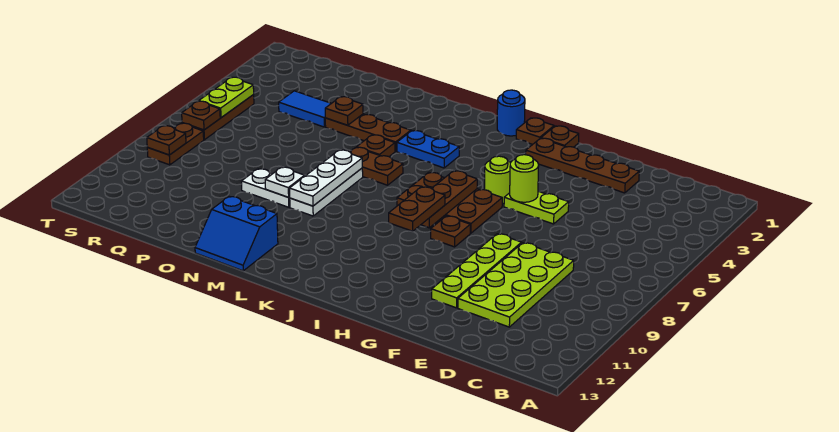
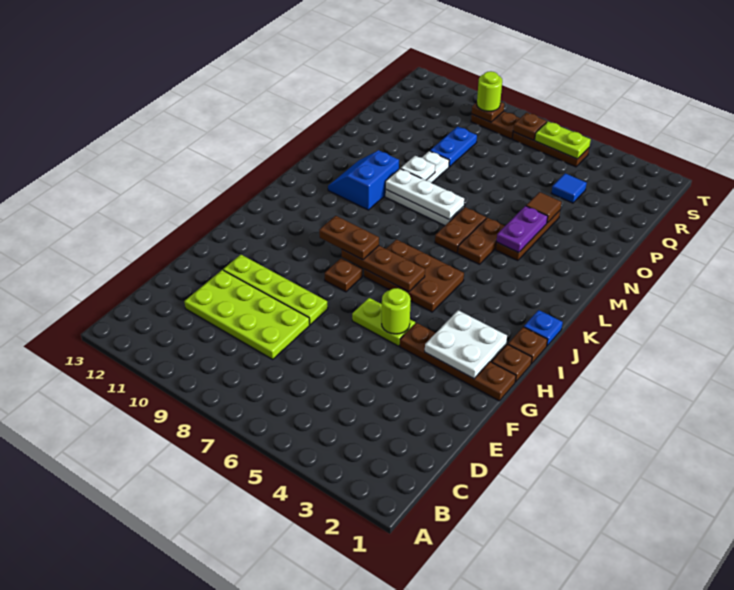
brown plate E2:H2 level 1 -> brown plate G1:G4 level 1
lime plate F5:G5 level 1 -> lime plate G5:G6 level 1
none -> white plate G2:H3 level 2
lime round brick H5 level 1 -> lime round brick S9 level 3
brown plate H6:J7 level 1 -> brown plate I5:J7 level 1
blue round brick J1 level 1 -> blue plate J1 level 1
blue plate K4:L4 level 1 -> blue plate P9:Q9 level 1
none -> purple plate M4:N4 level 2
brown plate M5 level 1 -> brown plate L5:M5 level 1
blue slope M12:N13 level 1 top 12 -> blue slope L10:M11 level 1 top 10
brown plate O4 level 2 -> brown tile O4 level 2
blue tile P4:Q4 level 1 -> blue tile Q4 level 1

